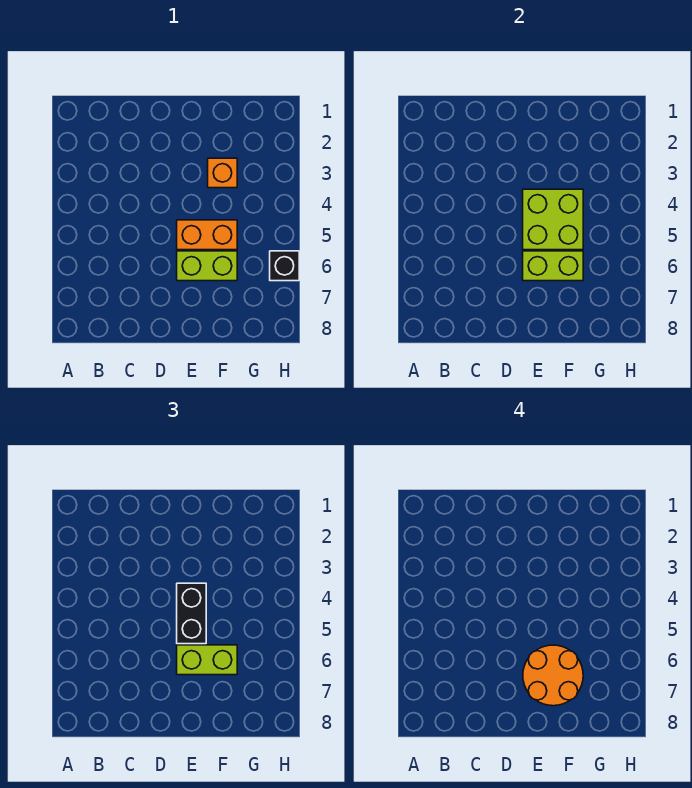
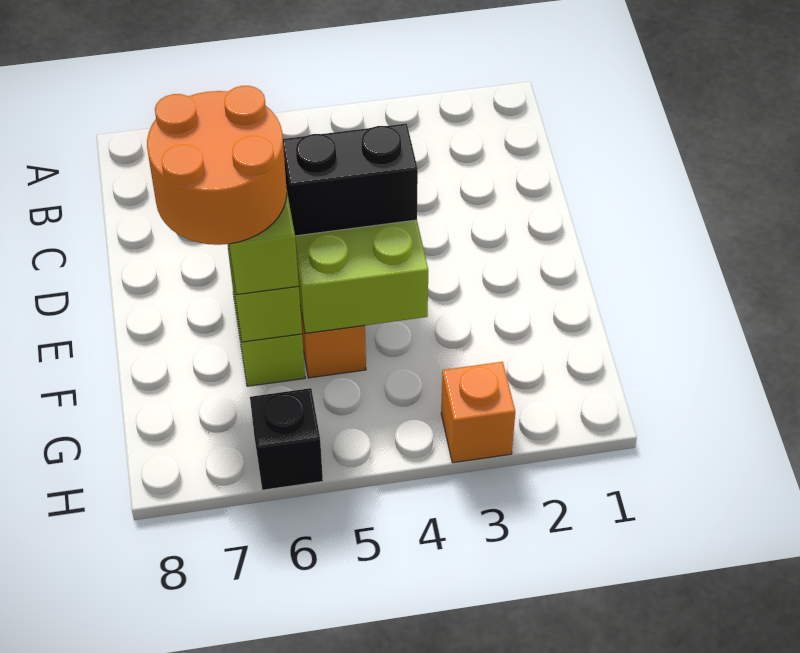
orange brick F3 level 1 -> orange brick H3 level 1

